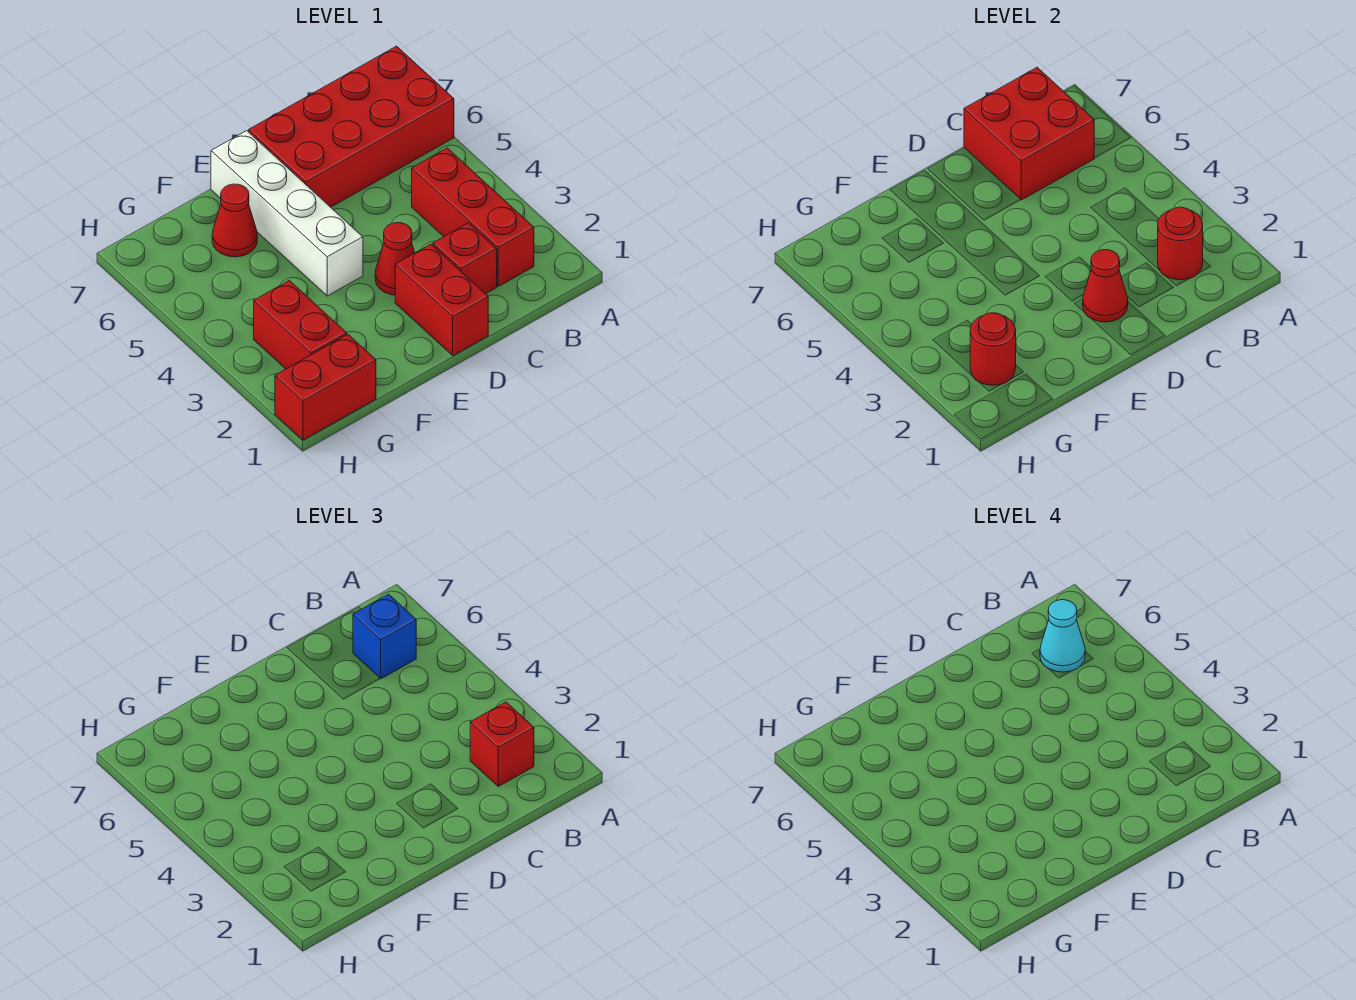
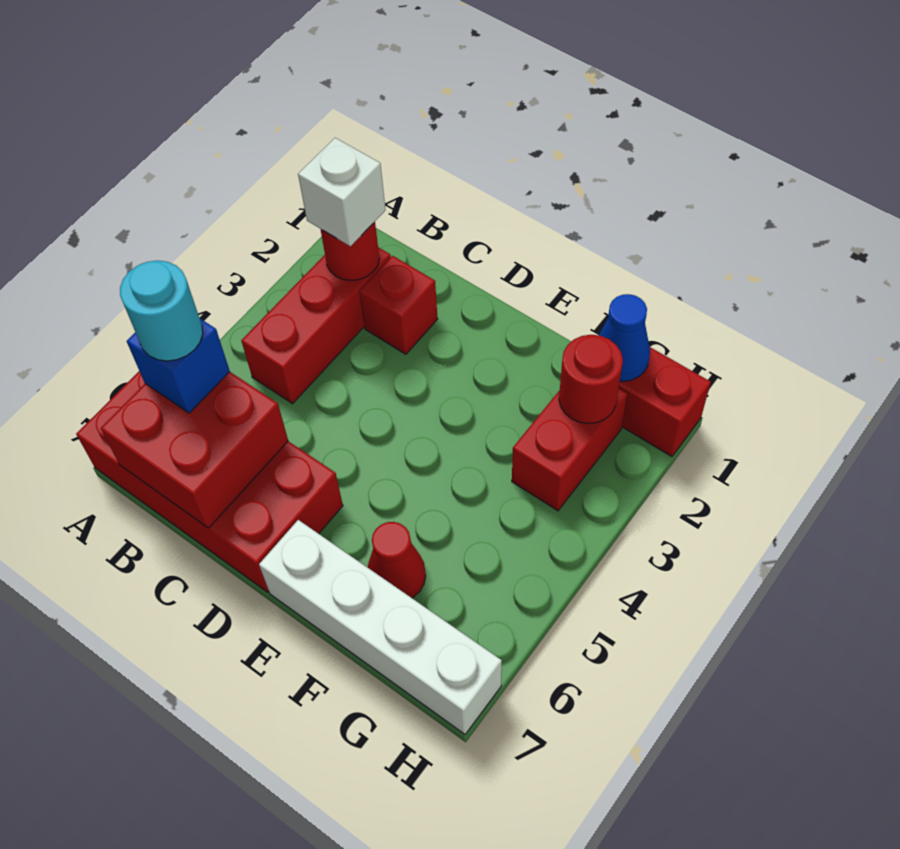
red brick B2 level 3 -> white brick B2 level 3
cyan cone B6 level 4 -> cyan round brick B6 level 4
red brick D1:D2 level 1 -> none
red cone D2 level 2 -> none
red cone D3 level 1 -> none
white brick E4:E7 level 1 -> white brick E7:H7 level 1
none -> blue cone G1 level 2

